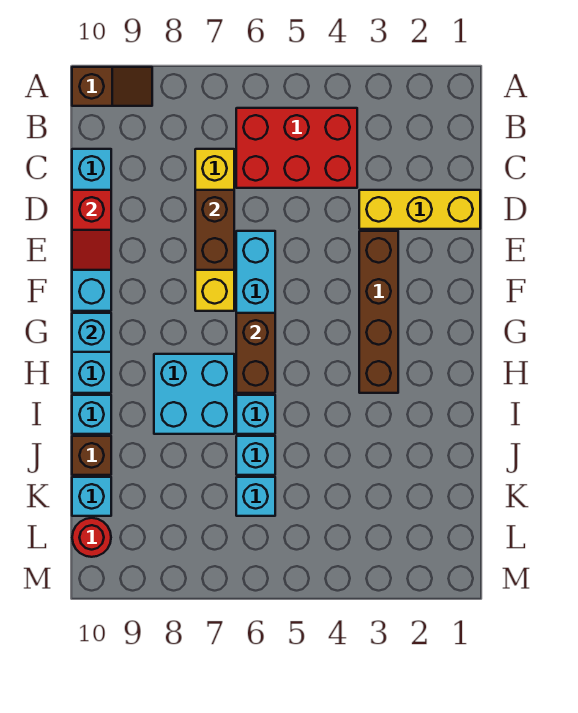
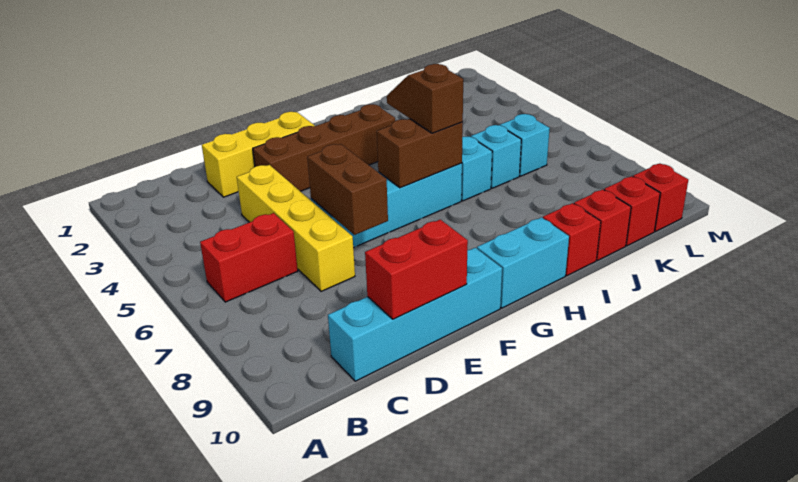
brown slope A9:A10 level 1 top 10 -> brown slope H5:H6 level 3 top 6
red brick B4:C6 level 1 -> red brick B6:C6 level 1
yellow brick C7:F7 level 1 -> yellow brick D4:D7 level 1
yellow brick D1:D3 level 1 -> yellow brick D2:F2 level 1
brown brick D7:E7 level 2 -> brown brick E6:E7 level 2
red slope D10:E10 level 2 top D -> red brick D10:E10 level 2
cyan brick G10 level 2 -> none
cyan brick H7:I8 level 1 -> none
cyan brick I10 level 1 -> red brick I10 level 1
brown brick J10 level 1 -> red brick J10 level 1
cyan brick K10 level 1 -> red brick K10 level 1
red round brick L10 level 1 -> red brick L10 level 1

